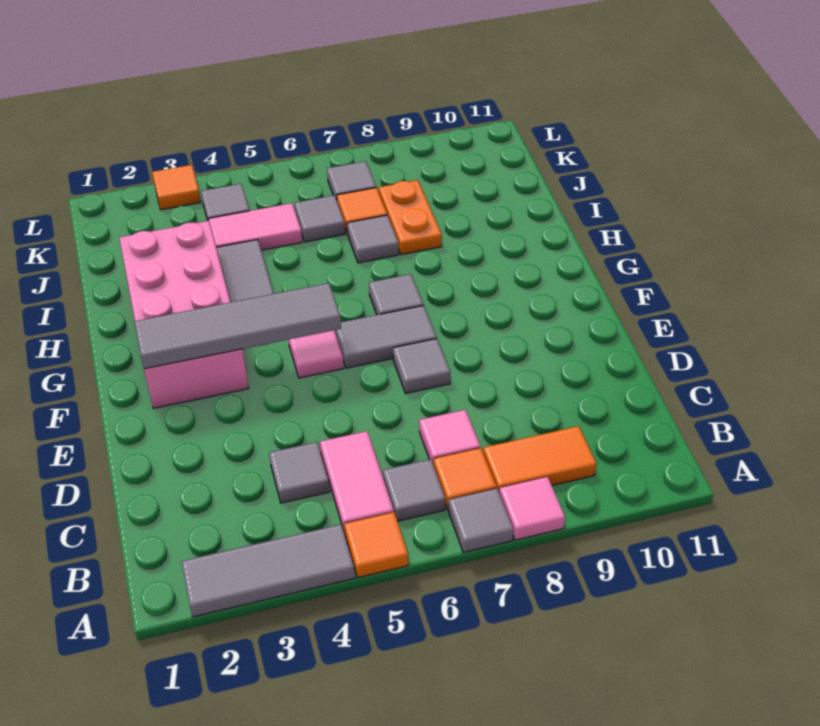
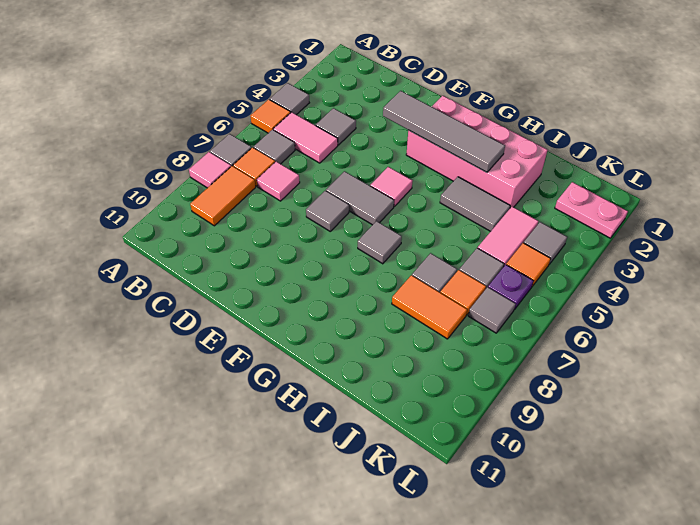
grey tile A2:A4 level 1 -> grey tile A4 level 1
grey tile F2:F5 level 2 -> grey tile E3:H3 level 2
grey tile F6:F7 level 1 -> grey tile E6:F6 level 1
orange plate I8:J8 level 1 -> orange tile I8:J8 level 1
none -> pink plate K2:L2 level 1
none -> purple plate K6 level 1
orange tile L3 level 1 -> orange tile K5 level 1

